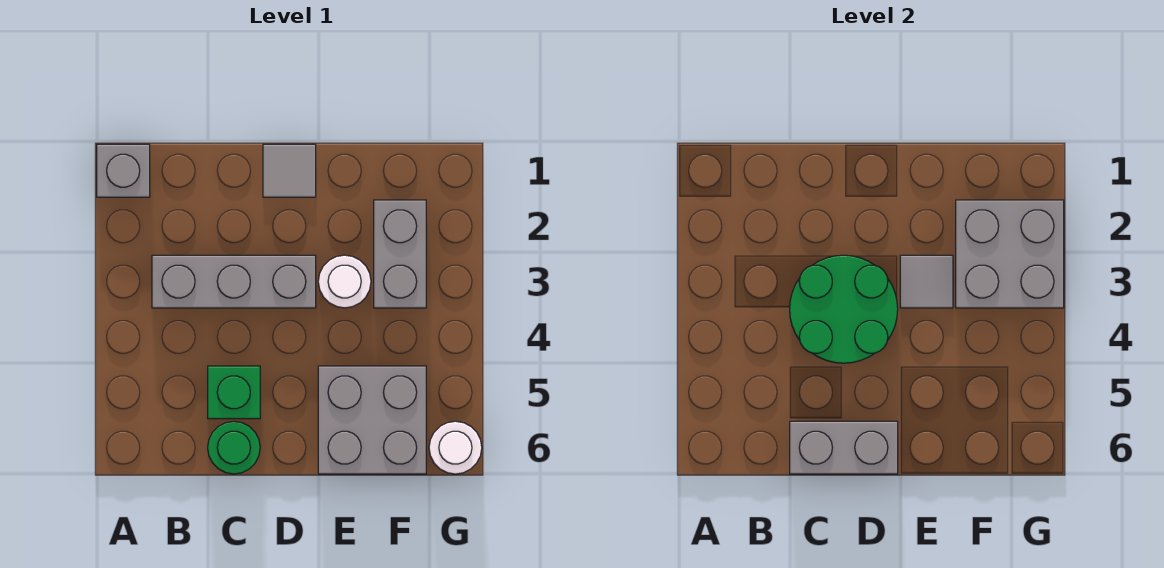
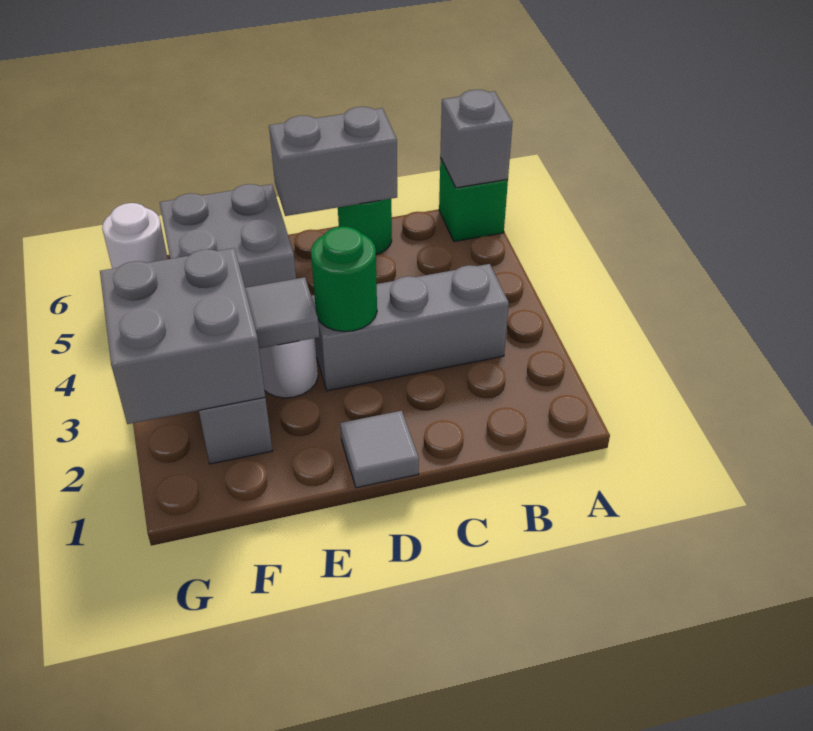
grey brick A1 level 1 -> grey brick A6 level 2
green round brick C3:D4 level 2 -> green round brick D3 level 2
green brick C5 level 1 -> green brick A6 level 1

